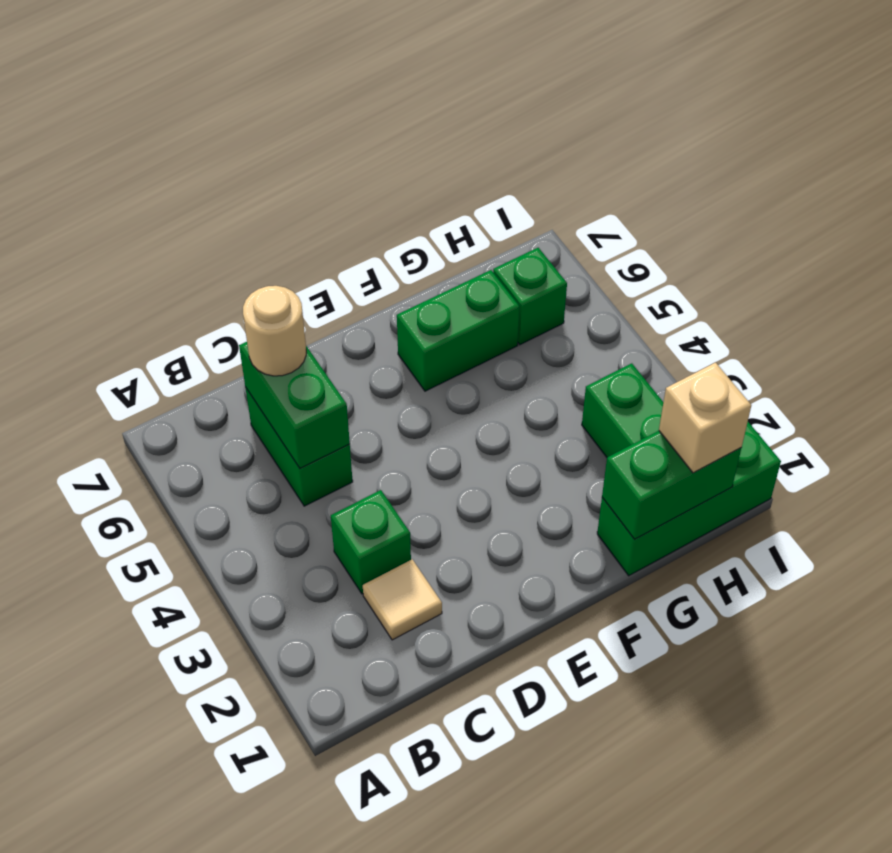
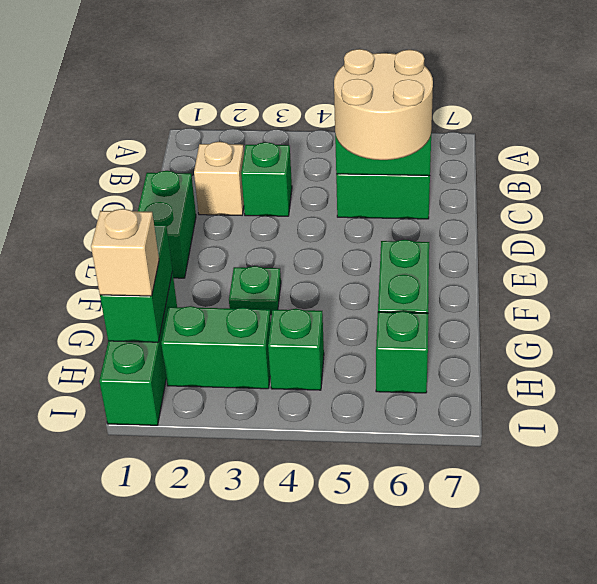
tan tile C2 level 1 -> tan brick C2 level 1
tan round brick C6 level 3 -> tan round brick C5:D6 level 3
none -> green brick D1:E1 level 1
none -> green plate F3 level 1
none -> green brick H4 level 1

